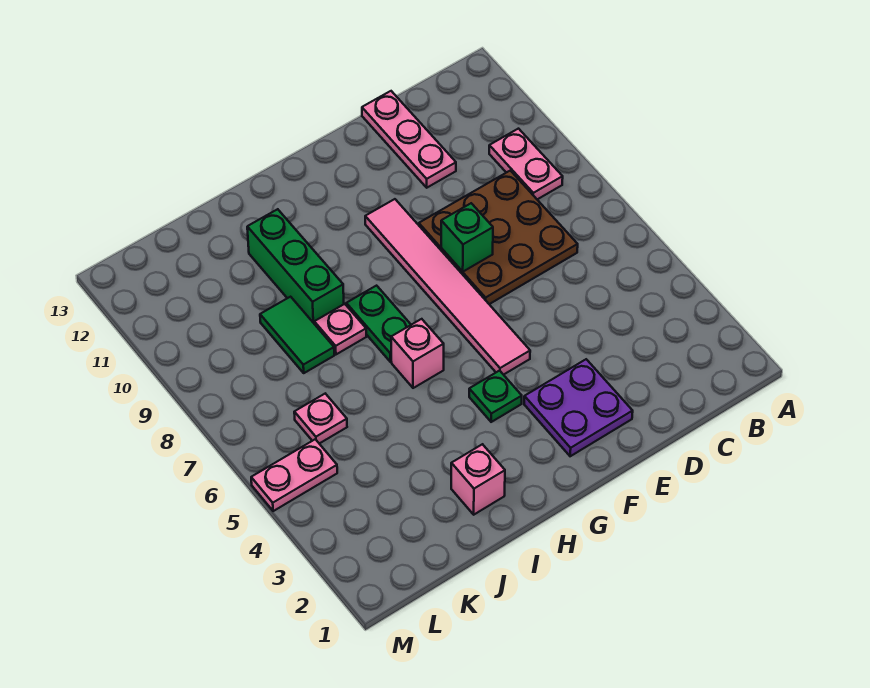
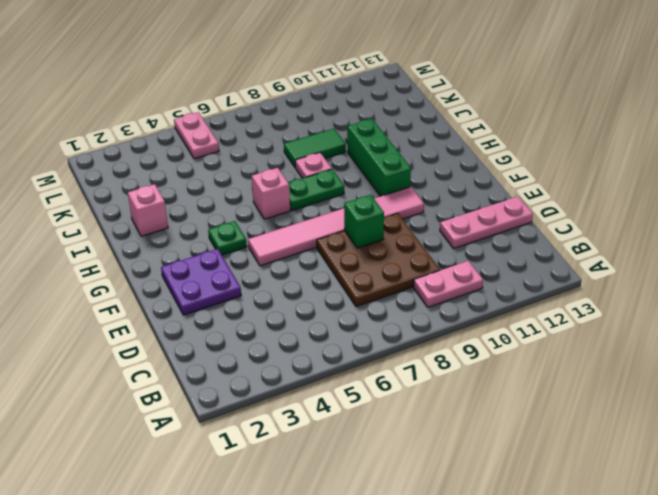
green brick I9:I11 level 1 -> green brick G10:I10 level 1
pink plate K6 level 1 -> none

